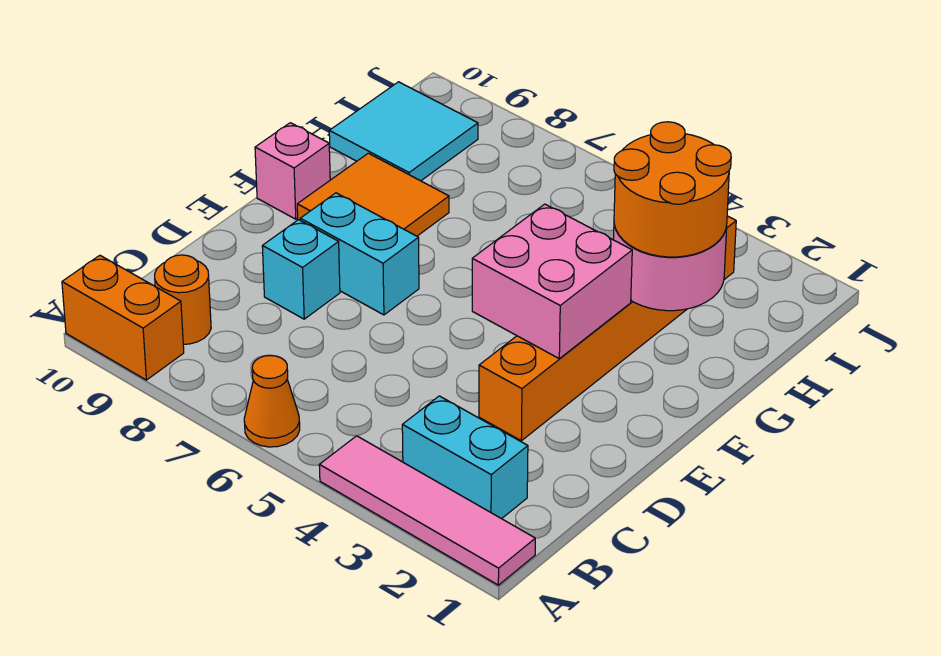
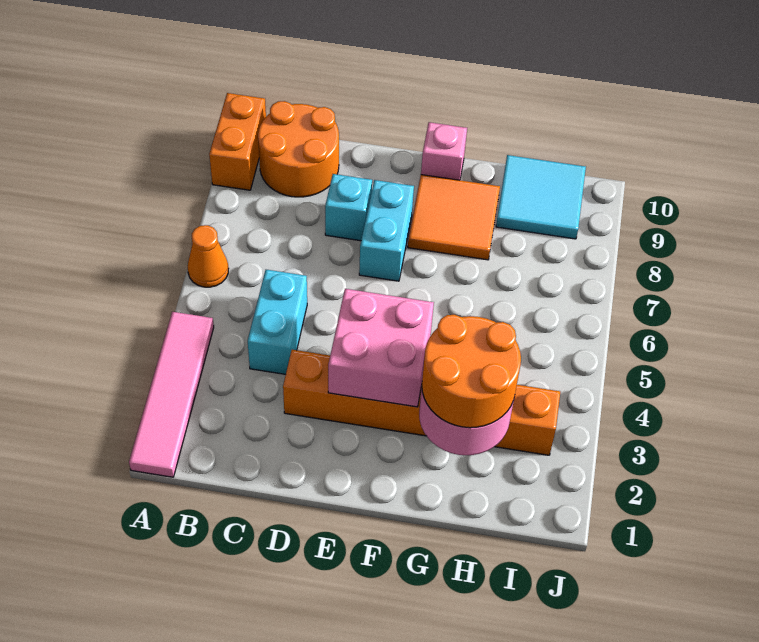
cyan brick B2:B3 level 1 -> cyan brick C4:C5 level 1
orange round brick B9 level 1 -> orange round brick B9:C10 level 1

